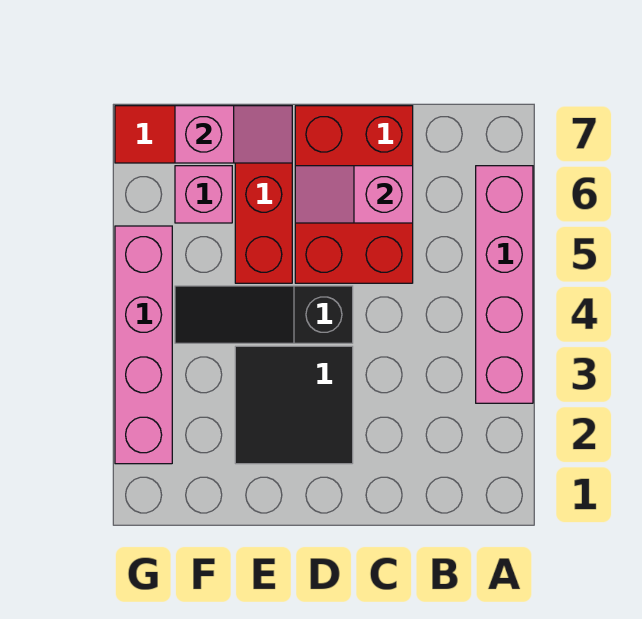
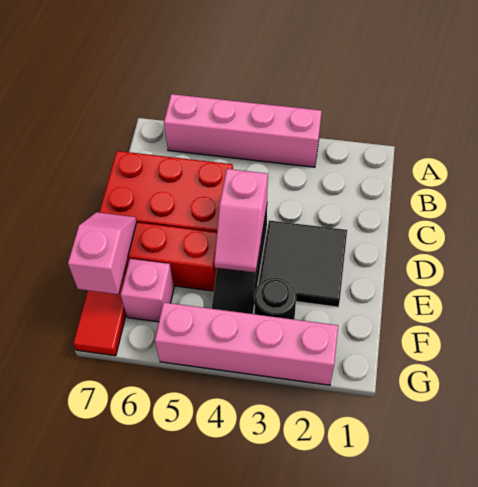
pink slope C6:D6 level 2 top C -> pink slope D4:E4 level 2 top D
none -> black round brick F3 level 1

